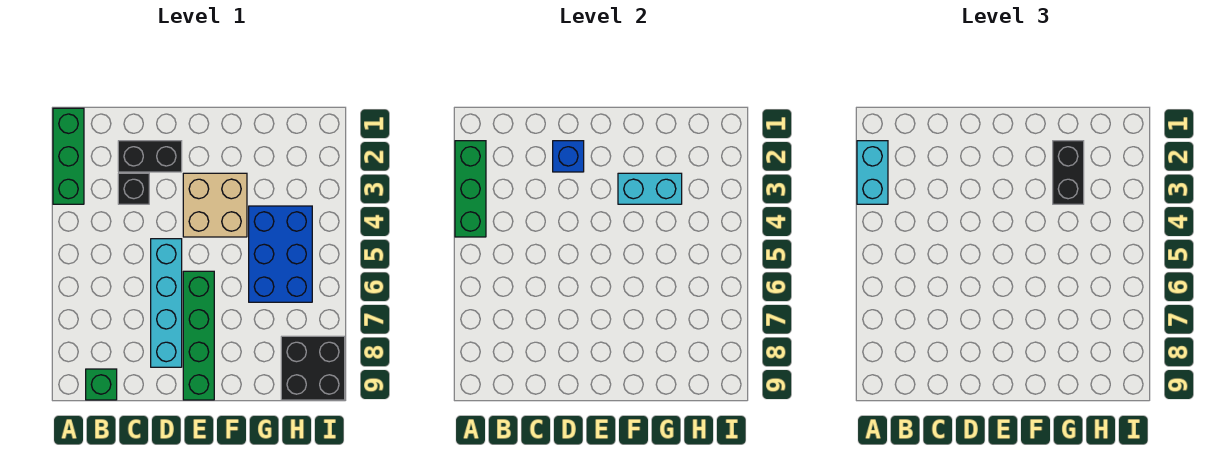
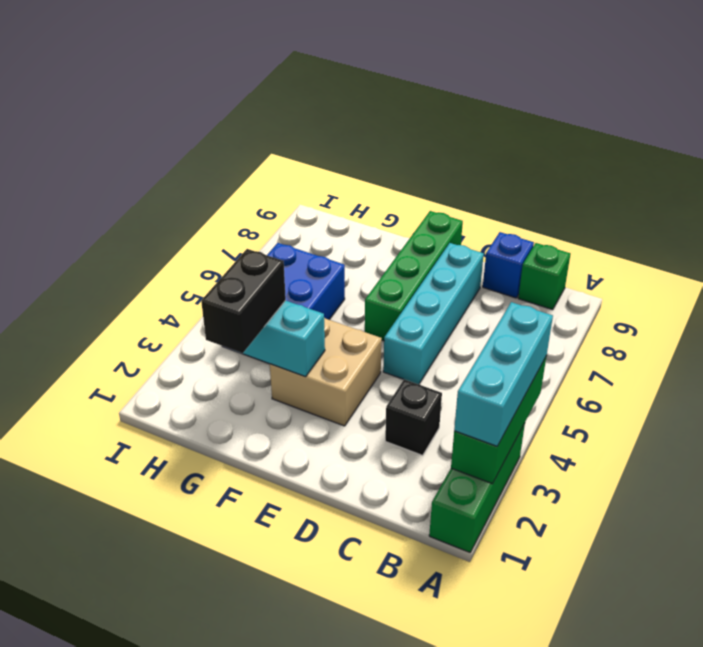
cyan brick A2:A3 level 3 -> cyan brick A2:A4 level 3
black brick C2:D2 level 1 -> none
blue brick D2 level 2 -> blue brick C9 level 1
black brick H8:I9 level 1 -> none

